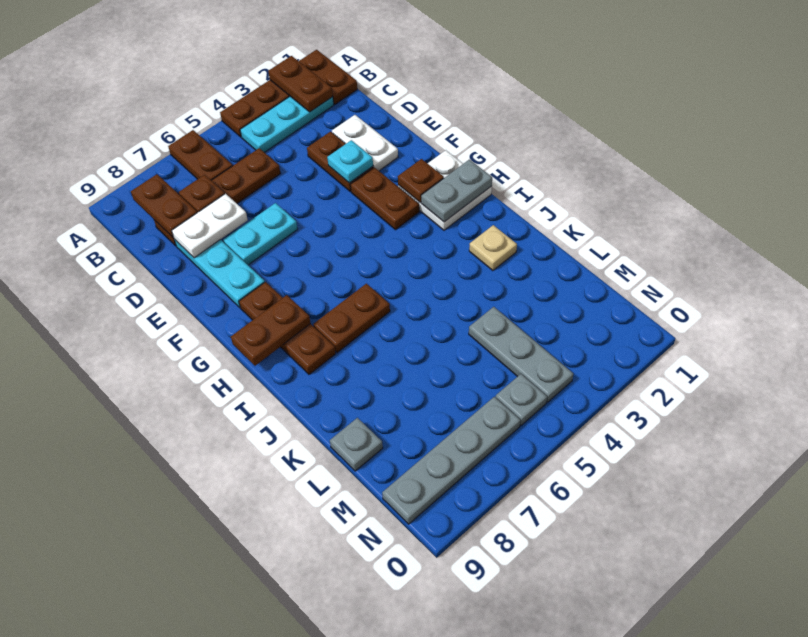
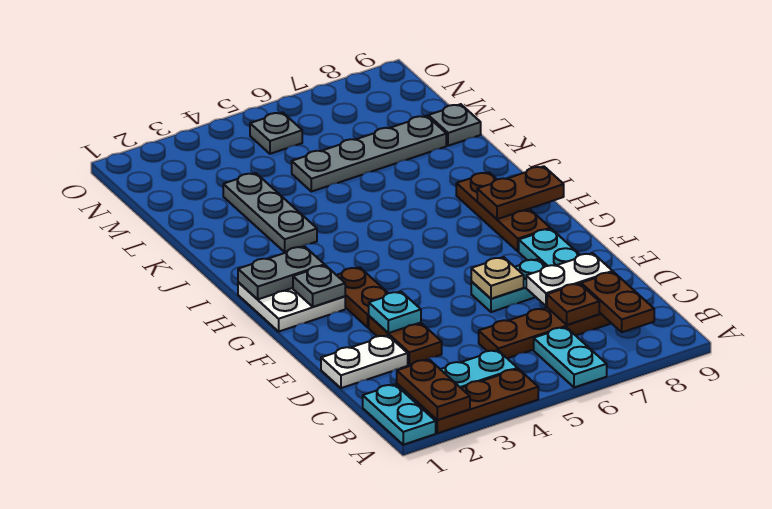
brown plate A1:B1 level 1 -> cyan plate A1:B1 level 1
brown plate A6:B6 level 1 -> cyan plate A6:B6 level 1
white plate D2:E2 level 1 -> white plate D1:D2 level 1
brown plate G2 level 2 -> grey plate G2 level 2
brown plate I6:I7 level 1 -> none
tan plate J2 level 1 -> tan plate E6 level 2
grey plate L4:N4 level 1 -> grey plate J3:L3 level 1
grey plate N6:N9 level 1 -> grey plate L5:L8 level 1

